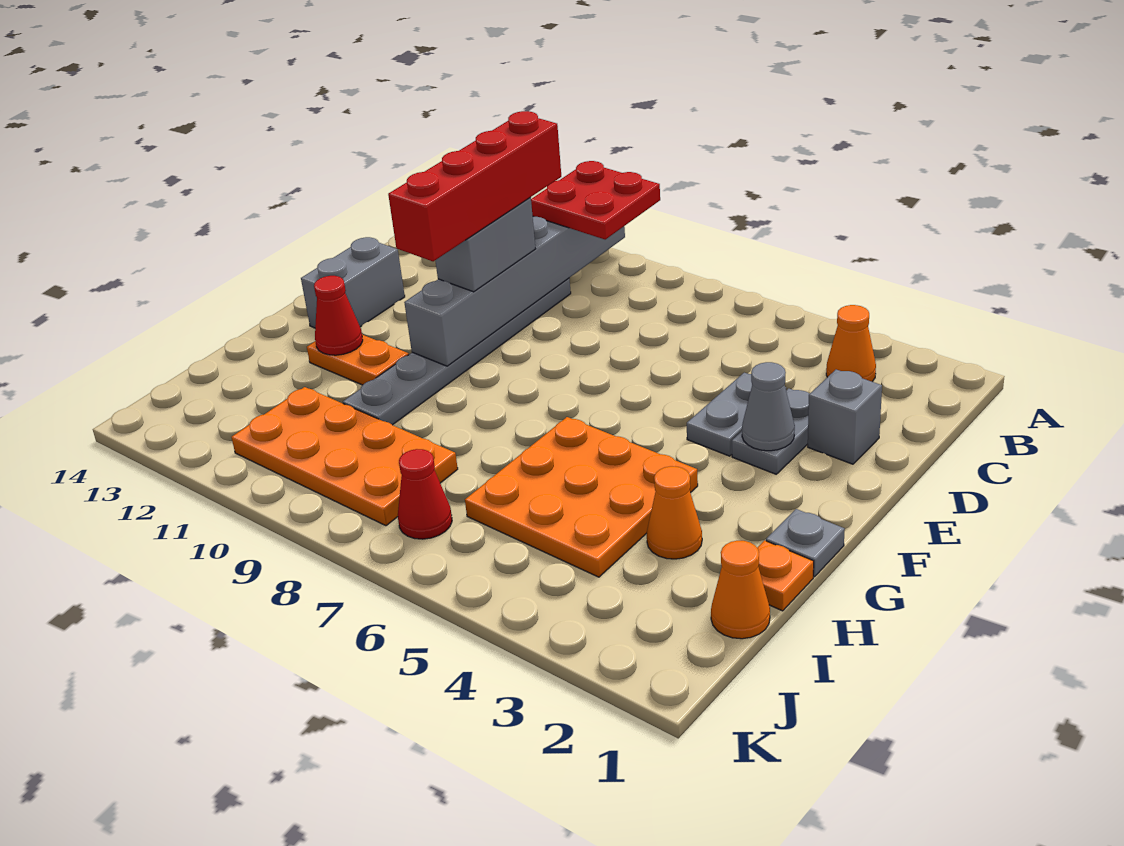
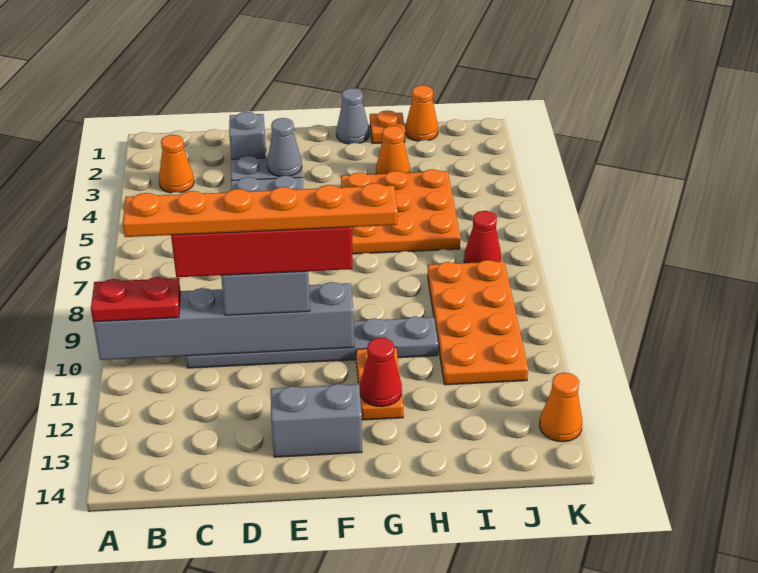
red plate A9:B10 level 3 -> red plate A10:B10 level 3
none -> orange plate B10:G10 level 5
grey plate G1 level 1 -> grey cone G1 level 1
none -> orange cone K13 level 1

